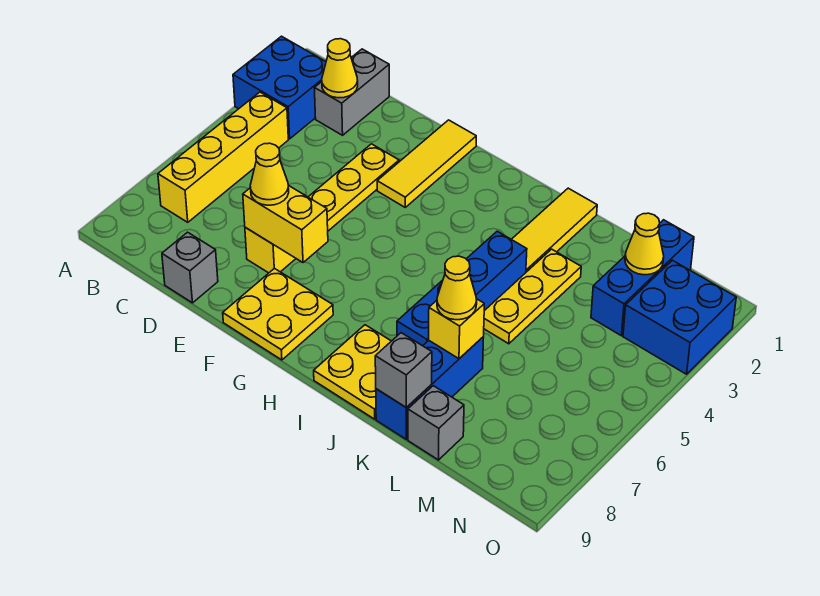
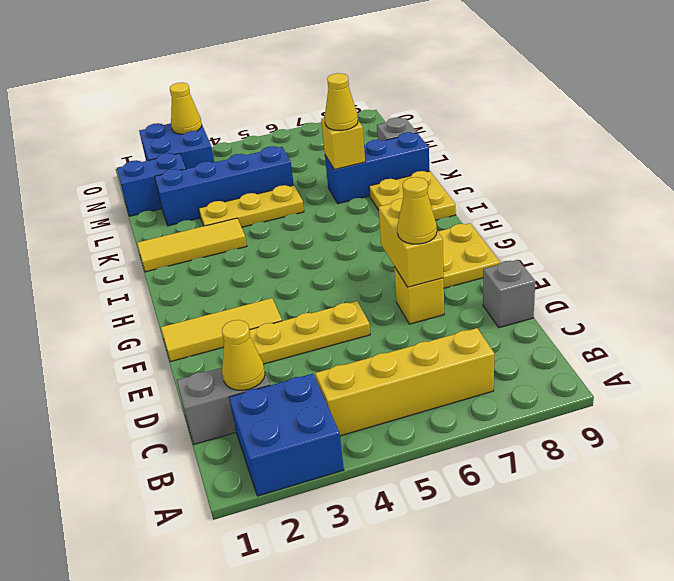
blue brick J4:J7 level 1 -> blue brick L2:L5 level 1
grey brick K9 level 2 -> none
blue brick M1:M3 level 1 -> blue brick M1:M2 level 1
yellow cone M2 level 2 -> yellow cone O3 level 2

